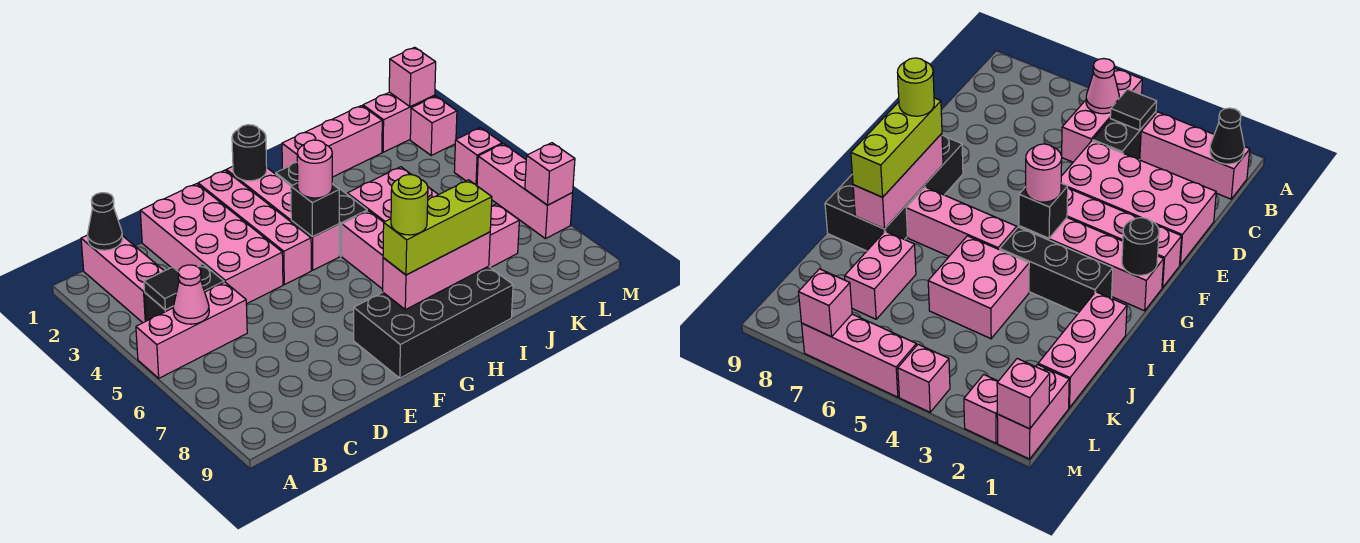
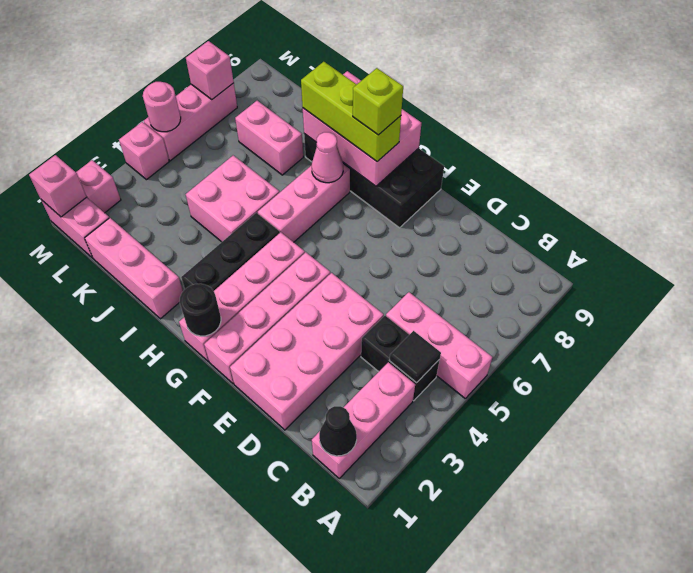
pink cone B5 level 2 -> pink cone H7 level 2
black brick G4 level 2 -> none
pink round brick G4 level 3 -> pink round brick M5 level 2
pink brick G8:I8 level 2 -> pink brick G8:I9 level 2
lime round brick G8 level 4 -> lime brick G8 level 4

